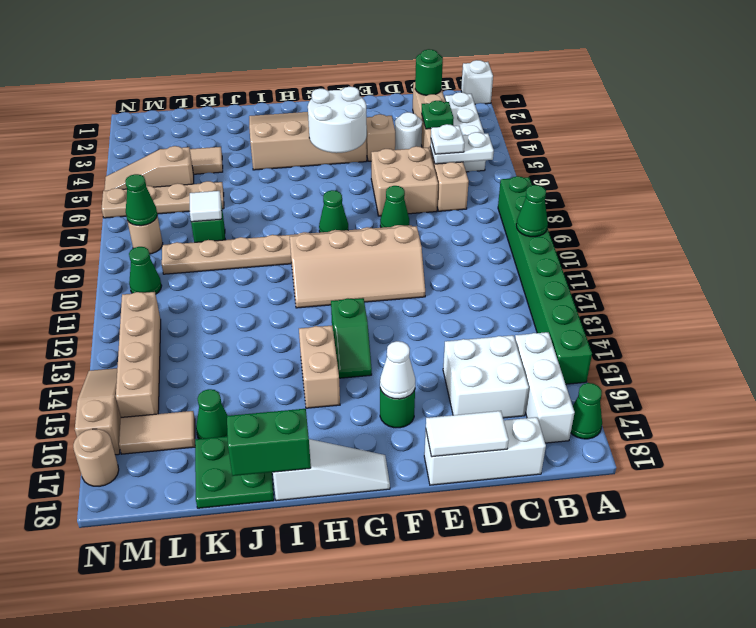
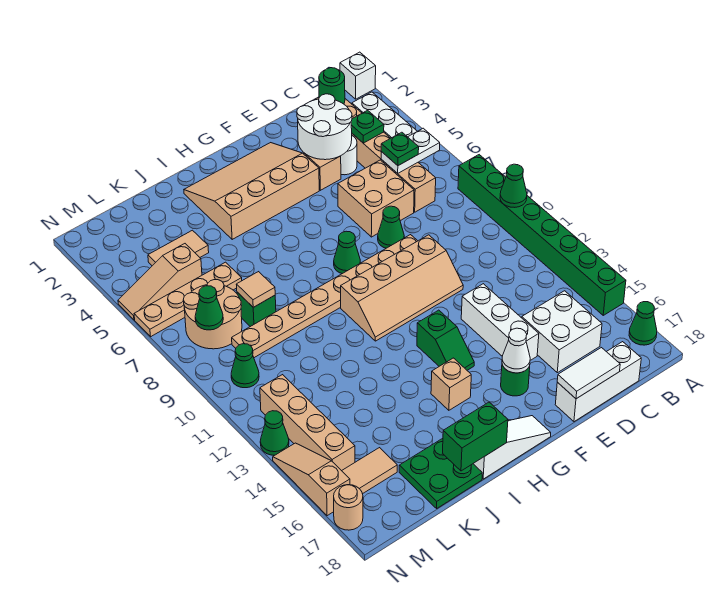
white brick B15:B17 level 1 -> white brick E13:E15 level 1
white plate C6 level 3 -> green plate C6 level 3
white round brick F4:G5 level 2 -> white round brick D3:E4 level 2
tan brick H14:H15 level 1 -> tan brick H15 level 1
white tile K8 level 2 -> tan tile K8 level 2
green cone K16 level 1 -> green cone N13 level 1
tan round brick M8 level 1 -> tan round brick L7:M8 level 1

